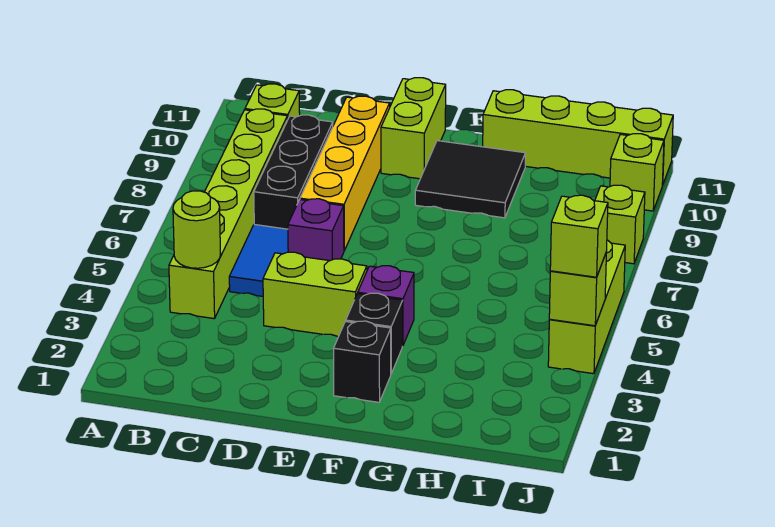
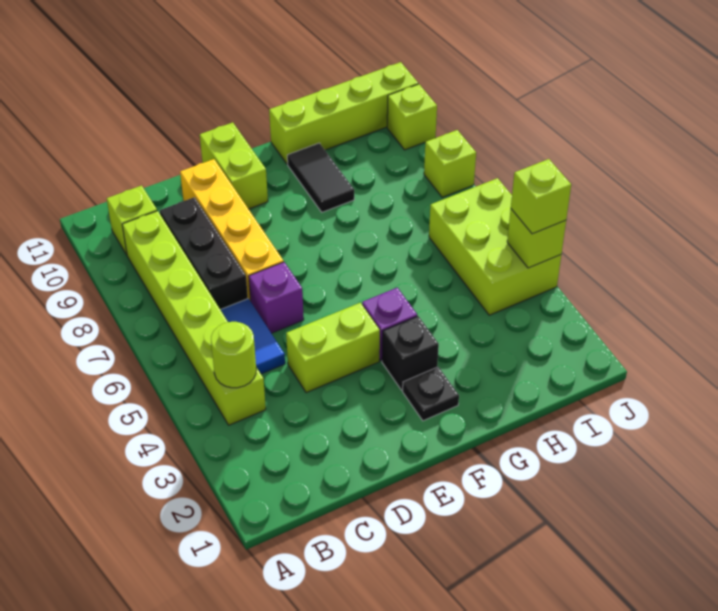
black brick F2 level 1 -> black plate F2 level 1
black tile F9:G10 level 1 -> black tile G9:G10 level 1
lime brick J4:J6 level 1 -> lime brick I4:J6 level 1

